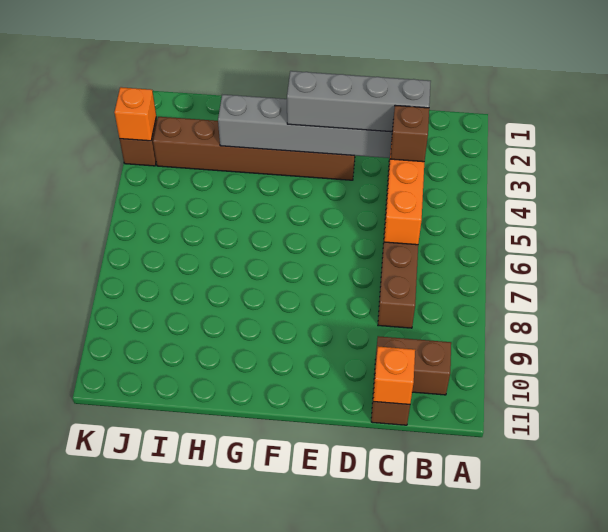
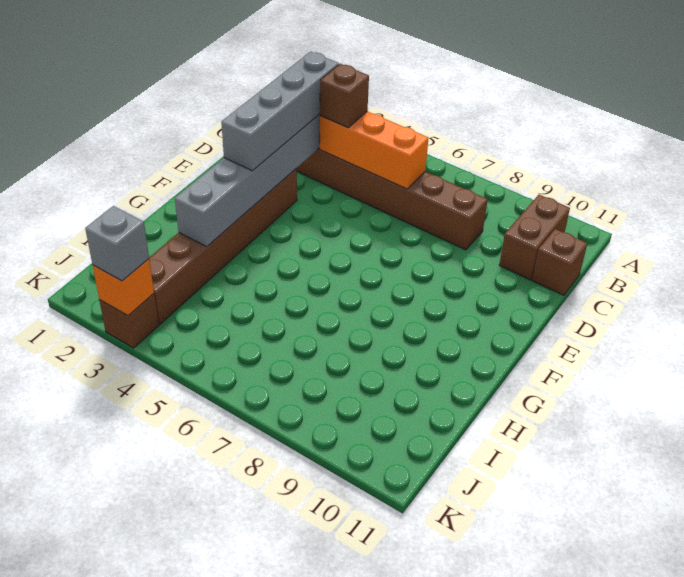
orange brick C11 level 2 -> none
none -> grey brick K3 level 3

